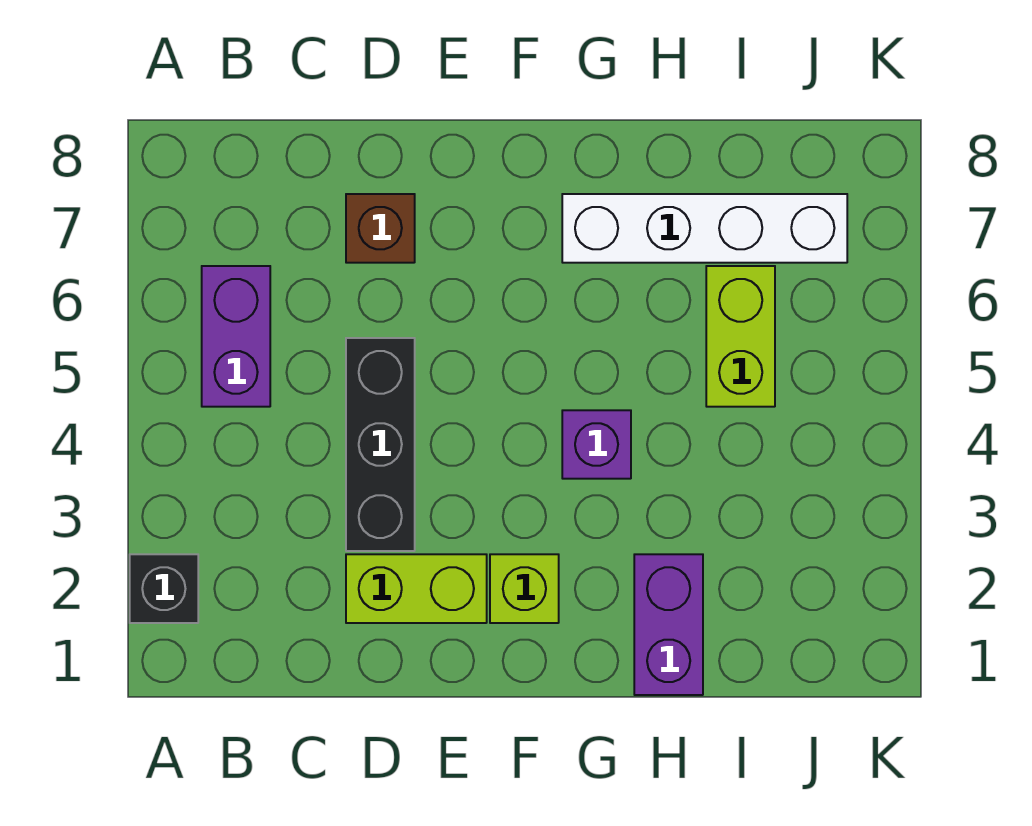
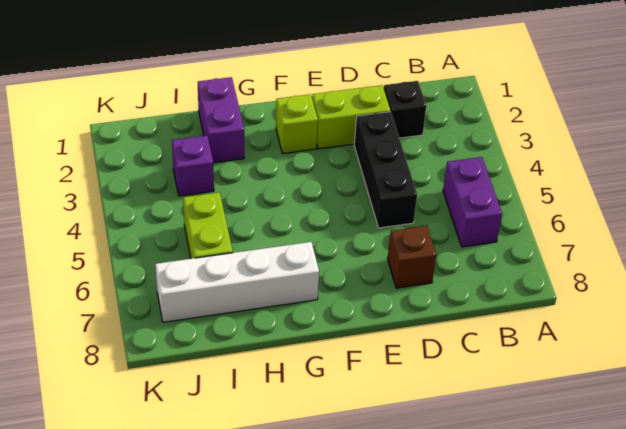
black brick A2 level 1 -> black brick C2 level 1
purple brick G4 level 1 -> purple brick I3 level 1

